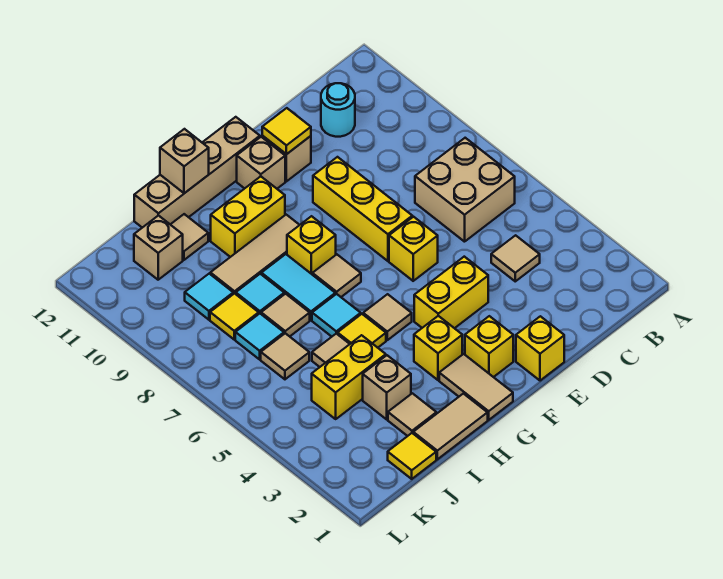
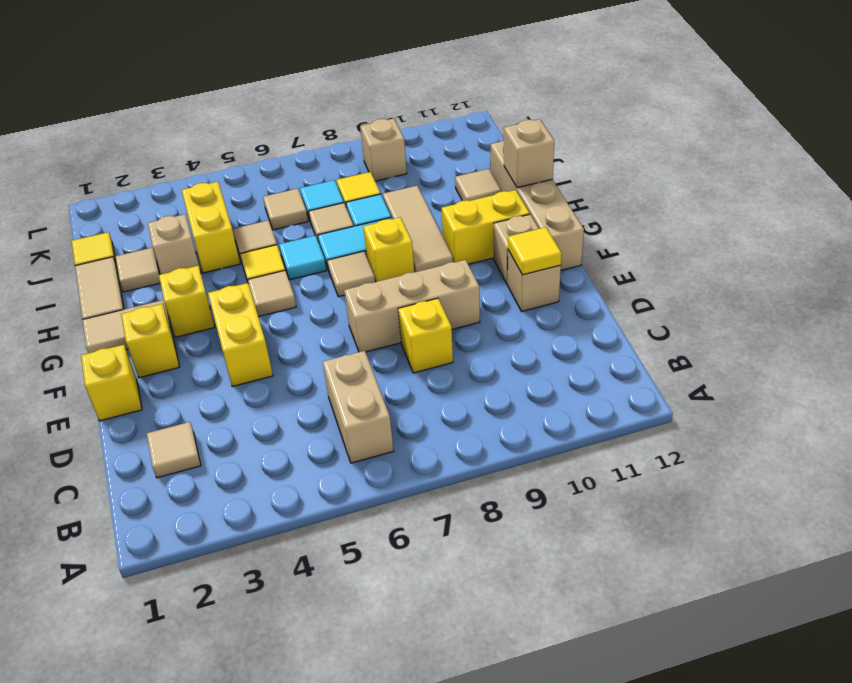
tan brick B6:C7 level 1 -> tan brick B6:C6 level 1
tan tile C4 level 1 -> tan tile C2 level 1
cyan round brick C11 level 1 -> none
yellow brick E6 level 1 -> yellow brick D8 level 1
yellow brick E7:E9 level 1 -> tan brick E7:E9 level 1
yellow brick G10:H10 level 1 -> yellow brick G10:G11 level 1
cyan tile J9 level 1 -> none
tan brick J11 level 1 -> tan brick K9 level 1

